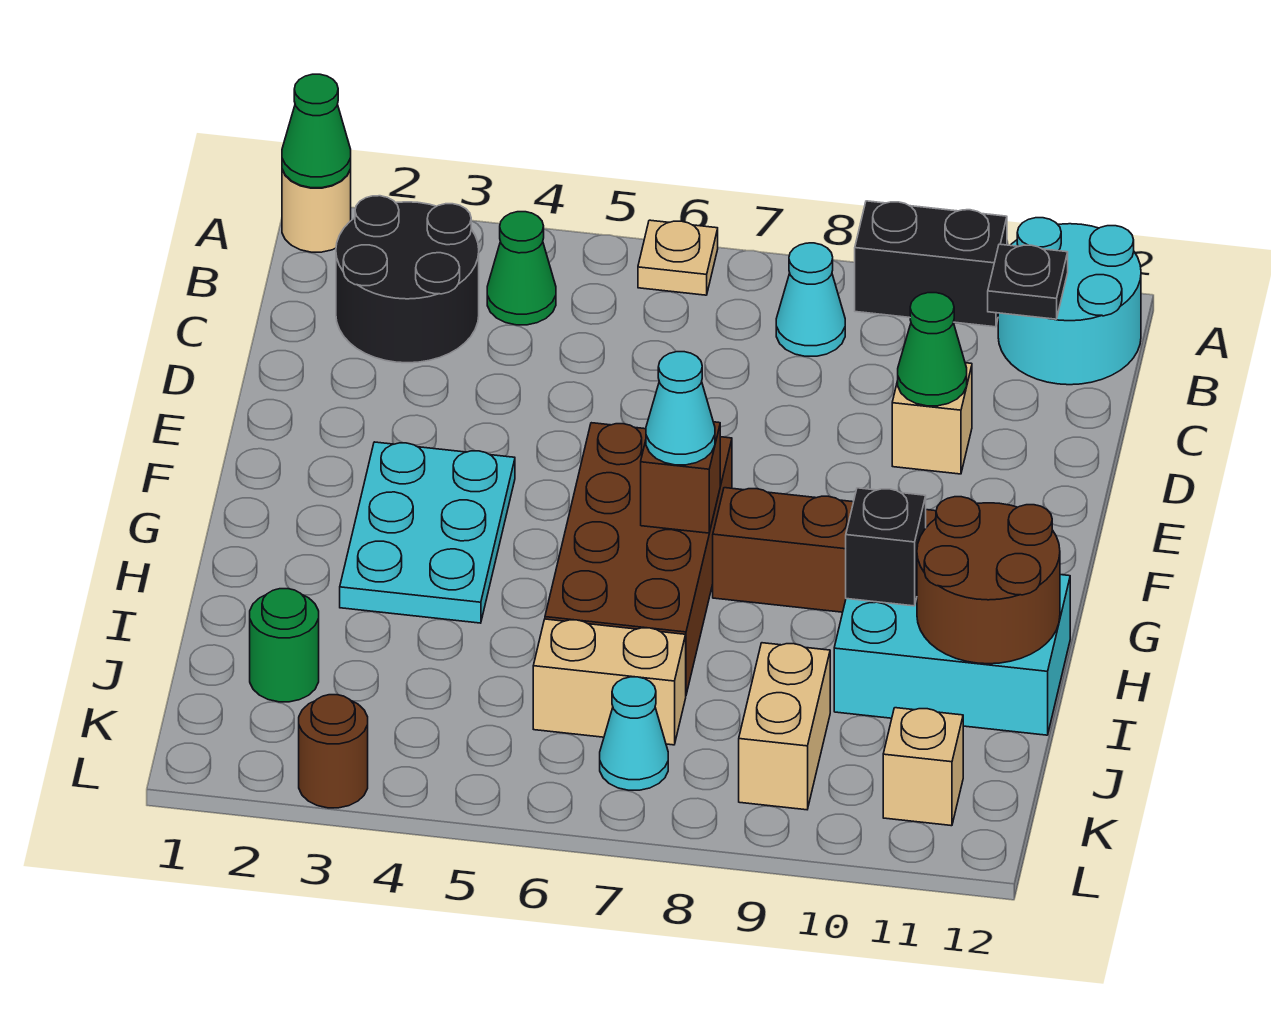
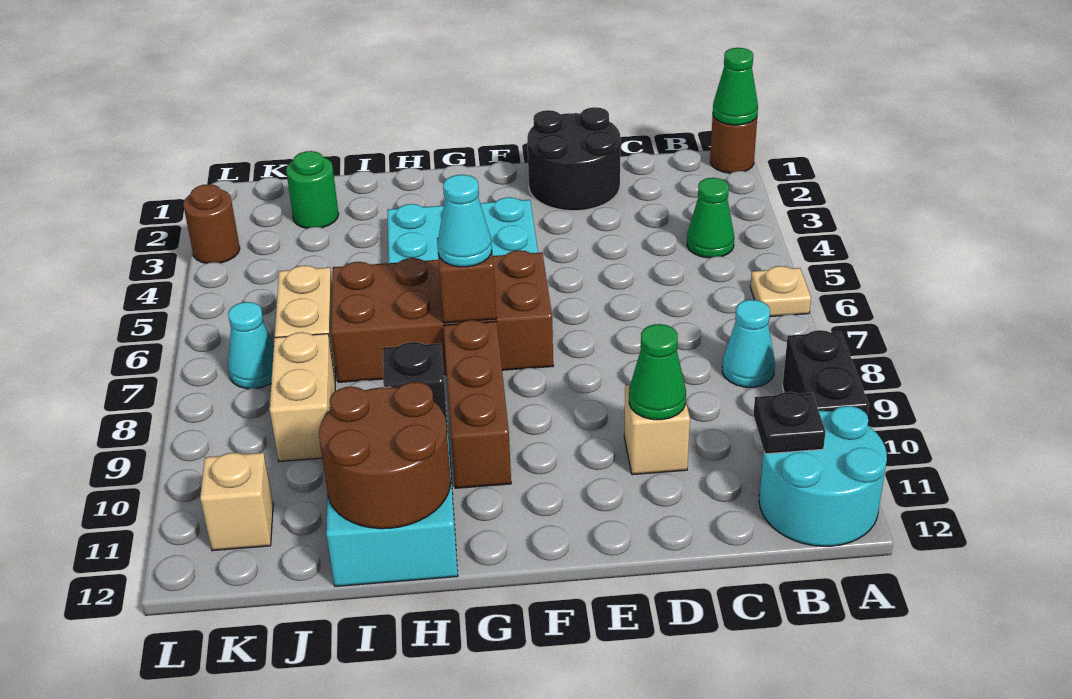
tan round brick A1 level 1 -> brown round brick A1 level 1
black round brick B2:C3 level 1 -> black round brick D1:E2 level 1
tan brick J9:K9 level 1 -> tan brick J8:J9 level 1

